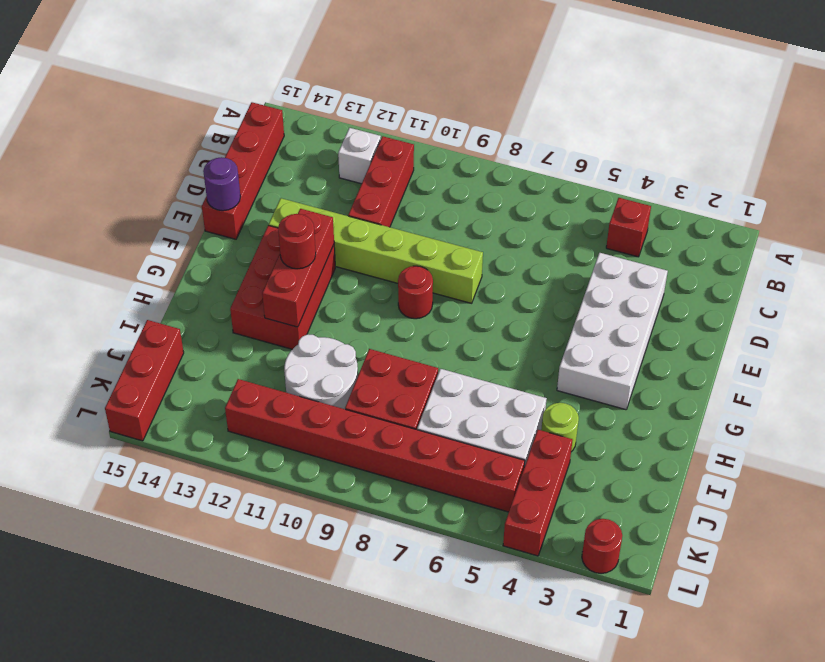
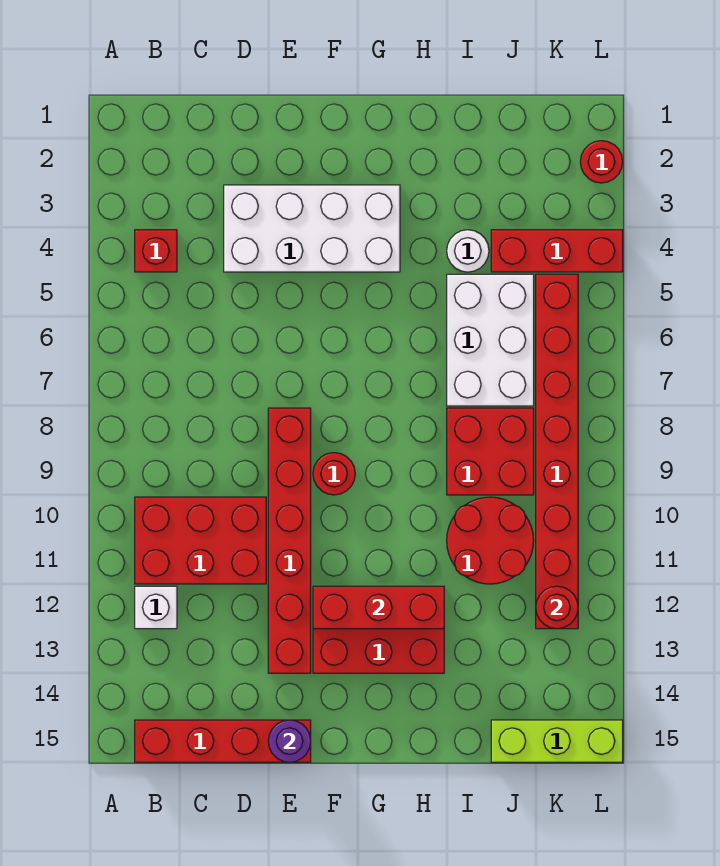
red brick B11:D11 level 1 -> red brick B10:D11 level 1
lime brick E8:E13 level 1 -> red brick E8:E13 level 1
red round brick G12 level 3 -> red round brick K12 level 2
lime round brick I4 level 1 -> white round brick I4 level 1
white round brick I10:J11 level 1 -> red round brick I10:J11 level 1
red brick J15:L15 level 1 -> lime brick J15:L15 level 1

